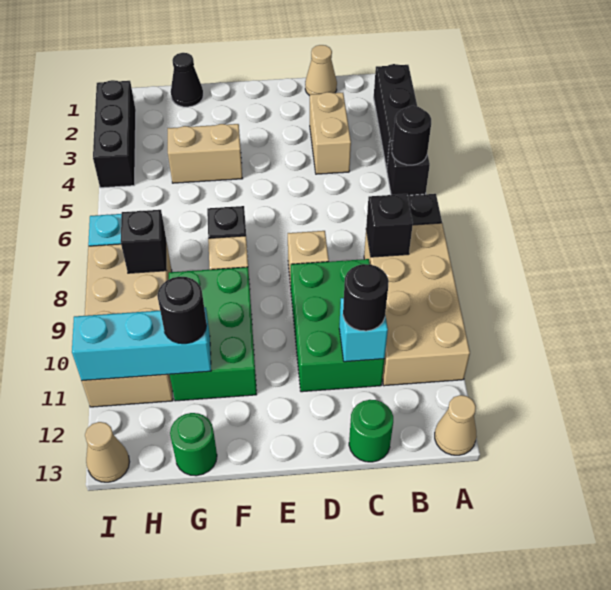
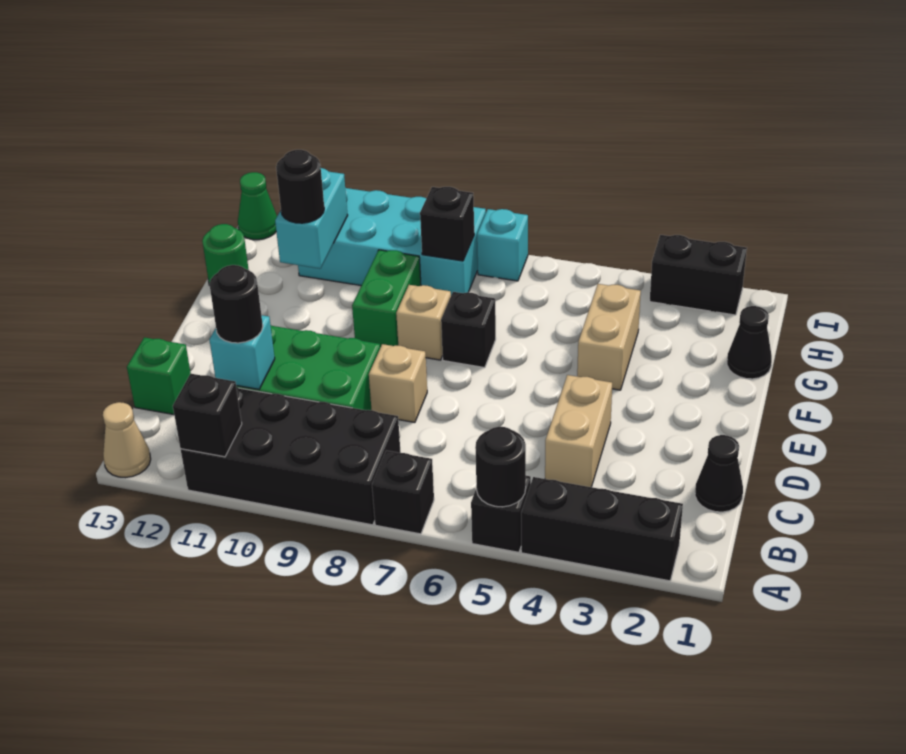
tan brick A8:B11 level 1 -> black brick A8:B11 level 1
black brick B8 level 2 -> black brick A11 level 2
tan cone C1 level 1 -> black cone C1 level 1
tan brick C3:C4 level 1 -> tan brick C4:D4 level 1
green round brick C13 level 1 -> green brick C13 level 1
green brick F9:G11 level 1 -> green brick F9:G9 level 1
cyan brick G11:I11 level 2 -> cyan brick G11:H11 level 2
tan brick H8:I11 level 1 -> cyan brick H8:I11 level 1
black brick I2:I4 level 1 -> black brick I2:I3 level 1
tan cone I13 level 1 -> green cone I13 level 1

